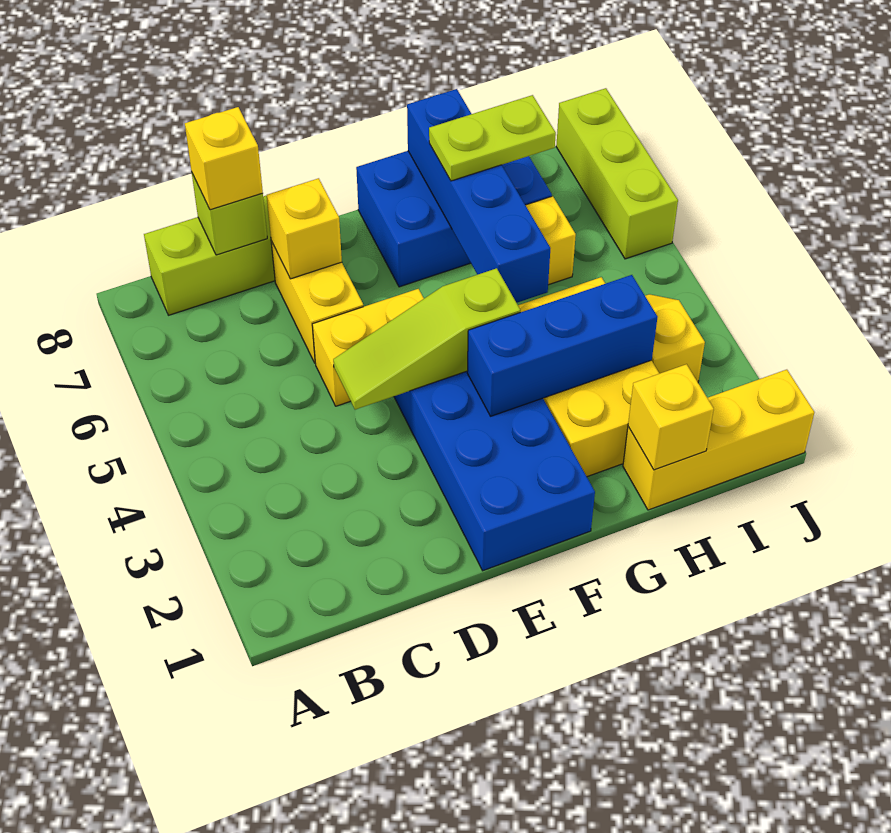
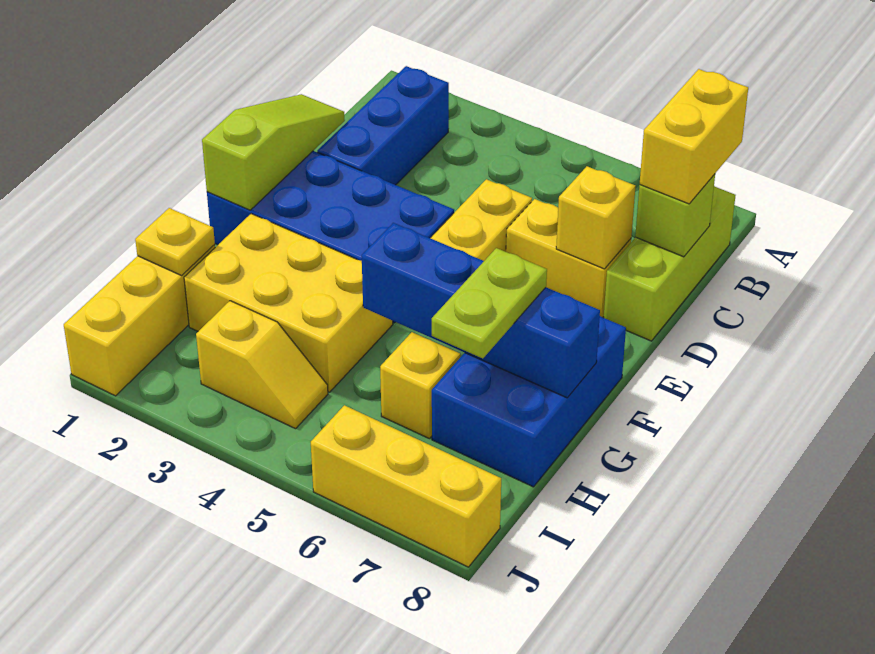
yellow brick C8 level 3 -> yellow brick B8:C8 level 3
lime slope D4:F4 level 2 top F -> lime slope D1:F1 level 2 top F
blue brick F3:H3 level 2 -> blue brick B2:D2 level 1
yellow brick H1 level 2 -> yellow plate H1 level 2
lime brick J6:J8 level 1 -> yellow brick J6:J8 level 1

